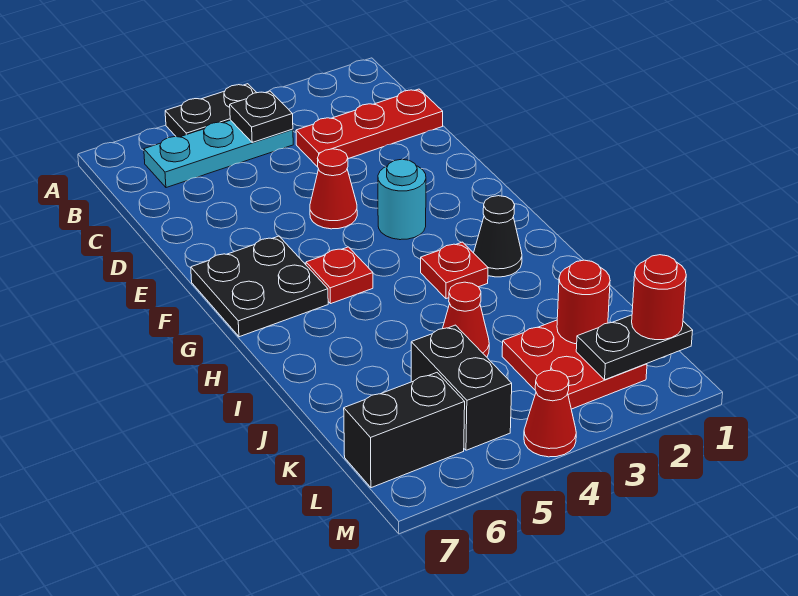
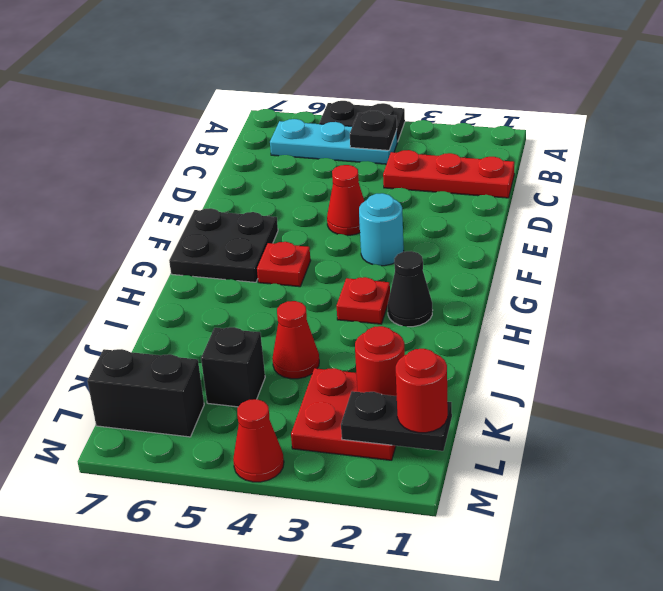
black brick K5:L5 level 1 -> black brick K5 level 1

